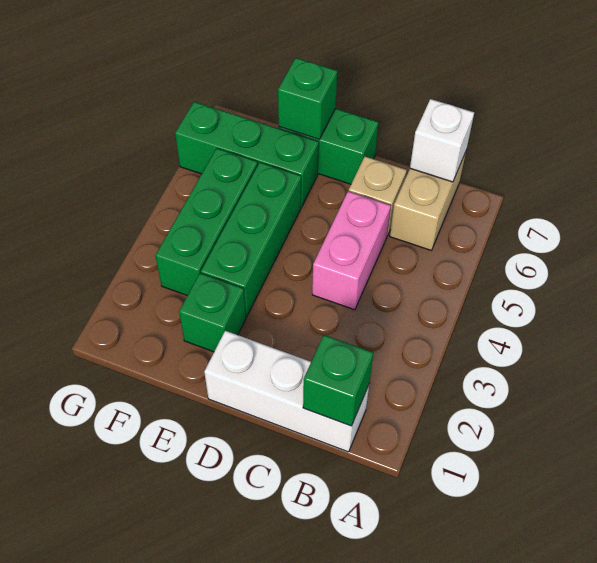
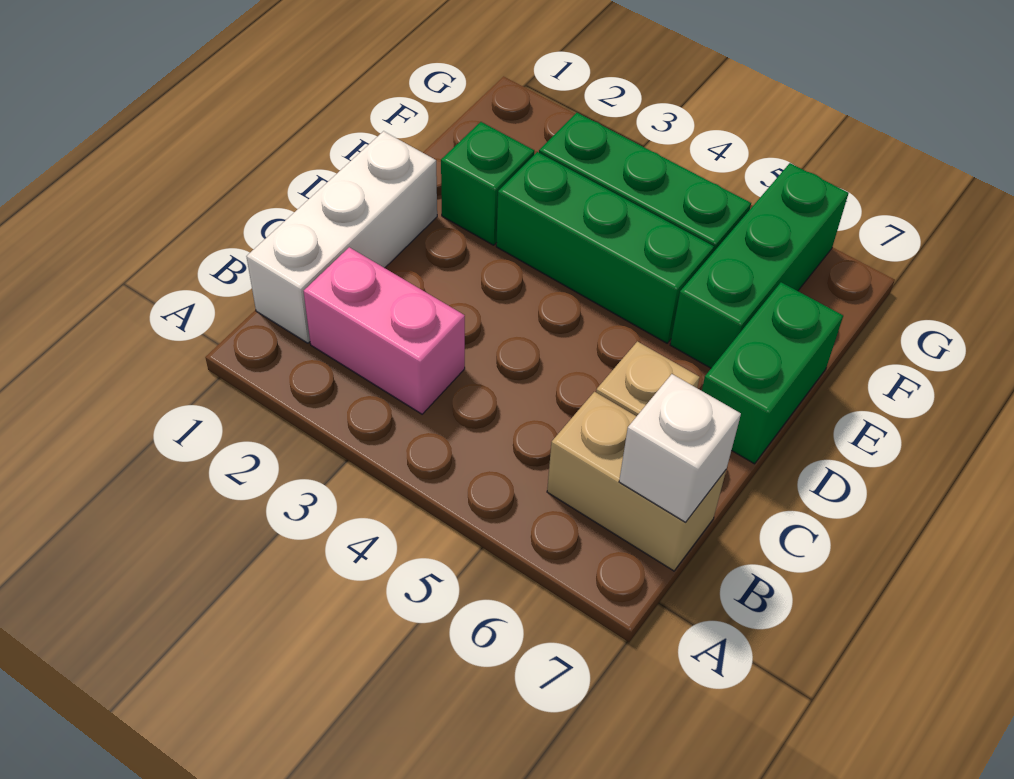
green brick B1 level 2 -> none
pink brick C4:C5 level 1 -> pink brick B2:B3 level 1
green brick E7 level 2 -> none

